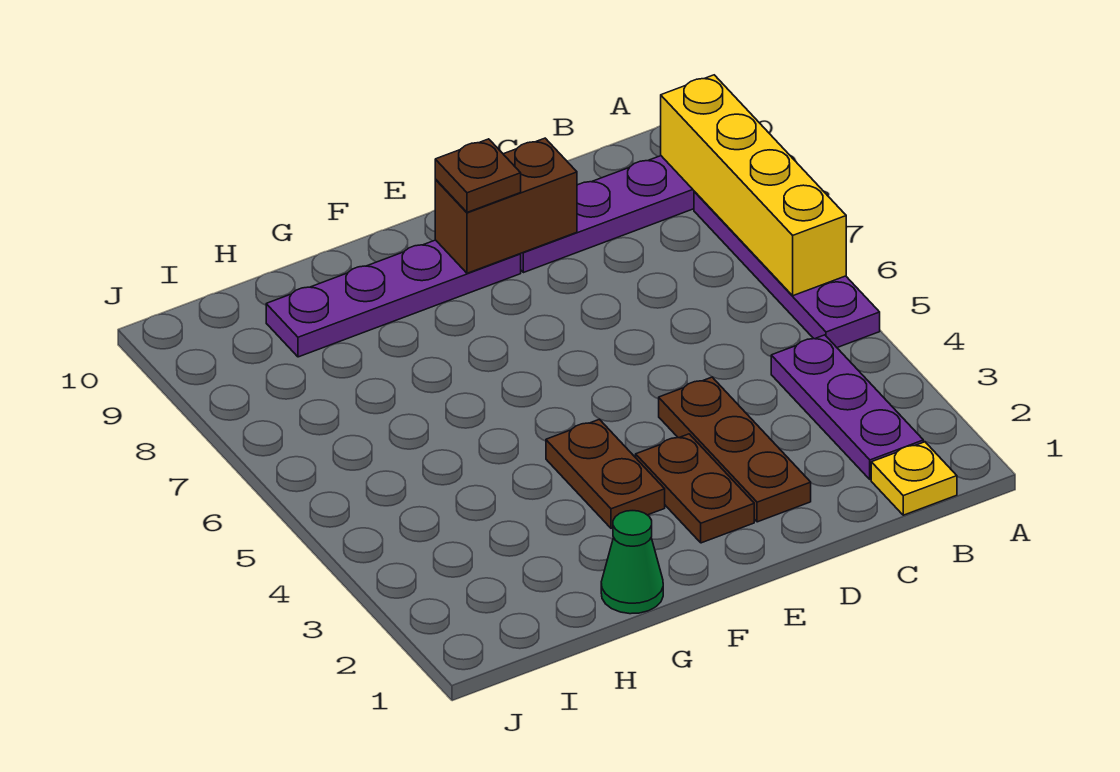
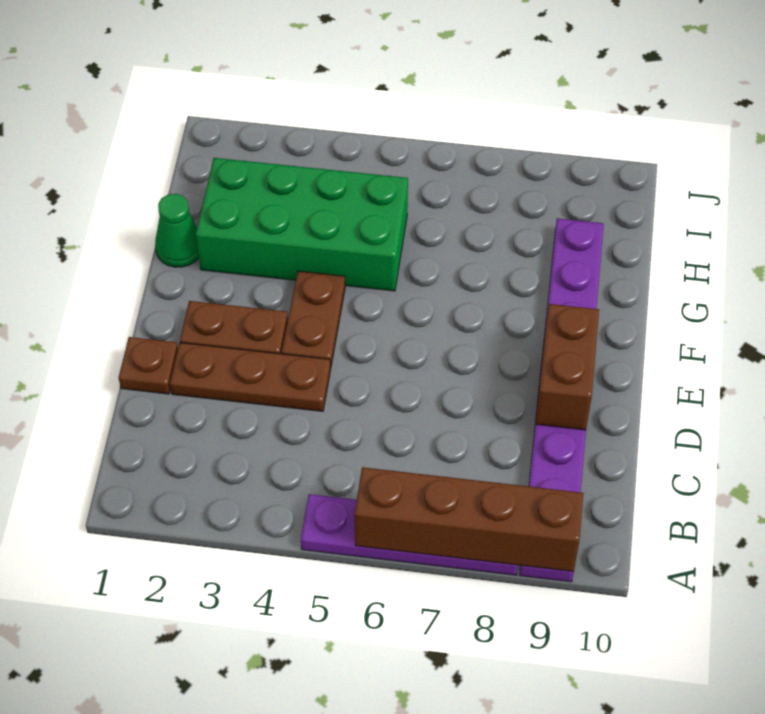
yellow brick A6:A9 level 2 -> brown brick A6:A9 level 2
yellow plate B1 level 1 -> none
purple plate B2:B4 level 1 -> none
brown plate E9 level 3 -> brown plate D1 level 1
brown plate F3:F4 level 1 -> brown plate E4:F4 level 1
none -> green brick G2:H5 level 1

